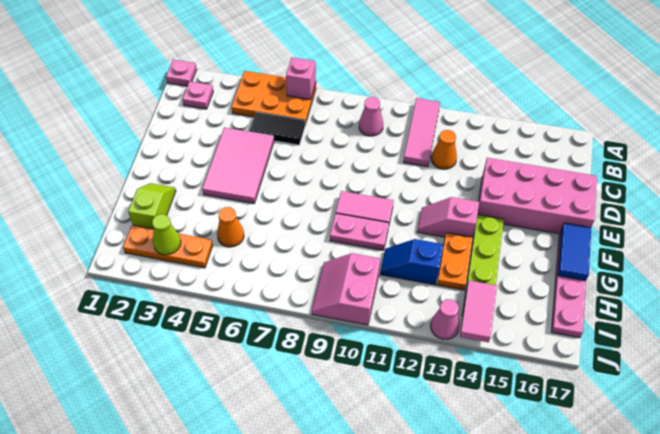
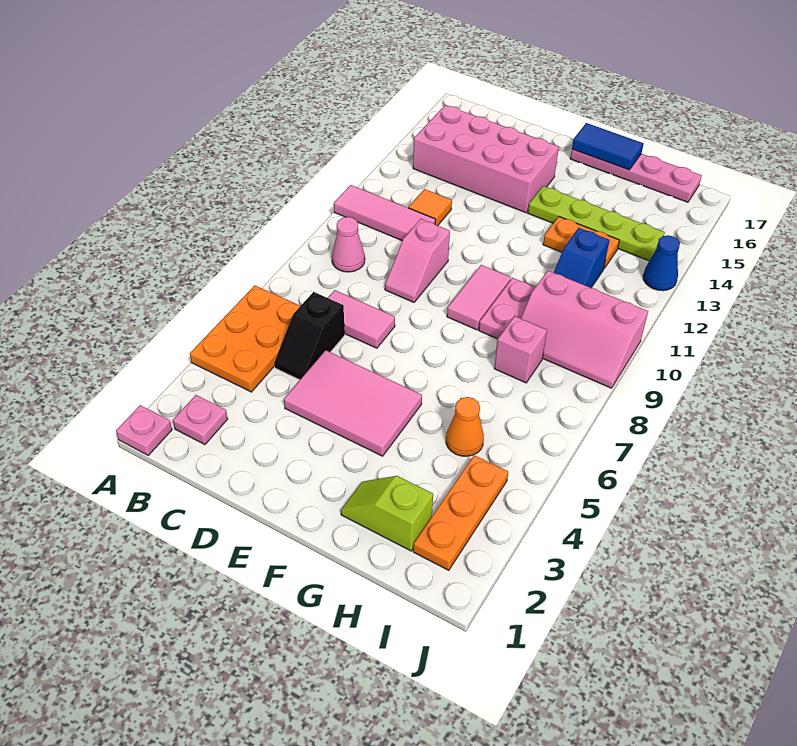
pink brick A6 level 2 -> pink brick H8 level 1
black tile C5:C6 level 1 -> black slope C5:C6 level 1 top 6
orange cone C12 level 1 -> orange tile C12 level 1
pink brick D14:E17 level 1 -> pink brick B14:E15 level 1
pink slope F12:F13 level 1 top 13 -> pink slope D9:D10 level 1 top 10
lime cone I3 level 2 -> none
pink slope I9:J10 level 1 top 10 -> pink slope H9:J10 level 1 top 10
pink tile I14:J14 level 2 -> pink tile C7:D7 level 1
pink cone J13 level 1 -> blue cone J13 level 1

